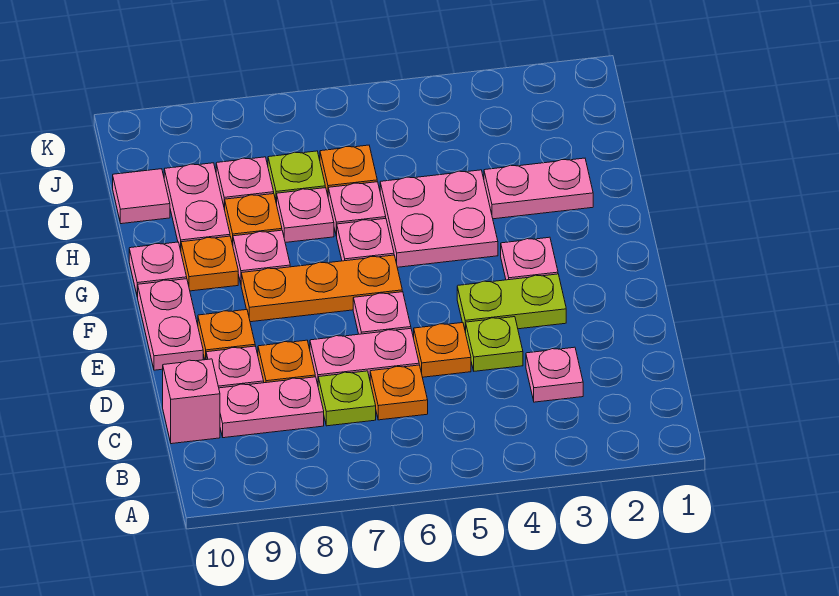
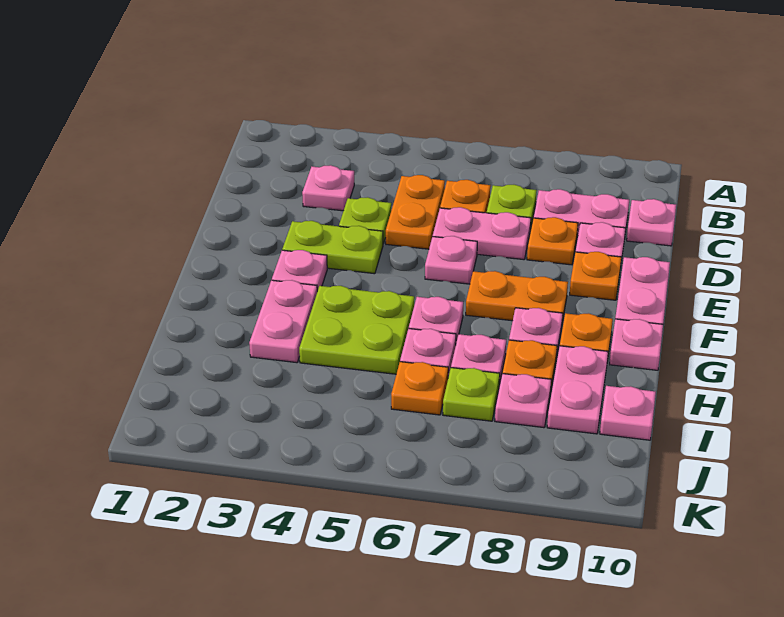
pink brick C10 level 1 -> pink plate C10 level 1
orange plate D5 level 1 -> orange plate C5:D5 level 1
orange plate F6:F8 level 1 -> orange plate F7:F8 level 1
pink plate G4:H5 level 1 -> lime plate G4:H5 level 1
pink plate H2:H3 level 1 -> pink plate G3:H3 level 1
pink tile I10 level 1 -> pink plate I10 level 1

